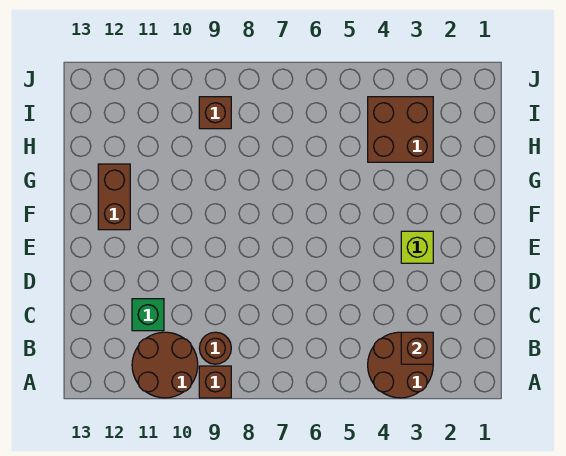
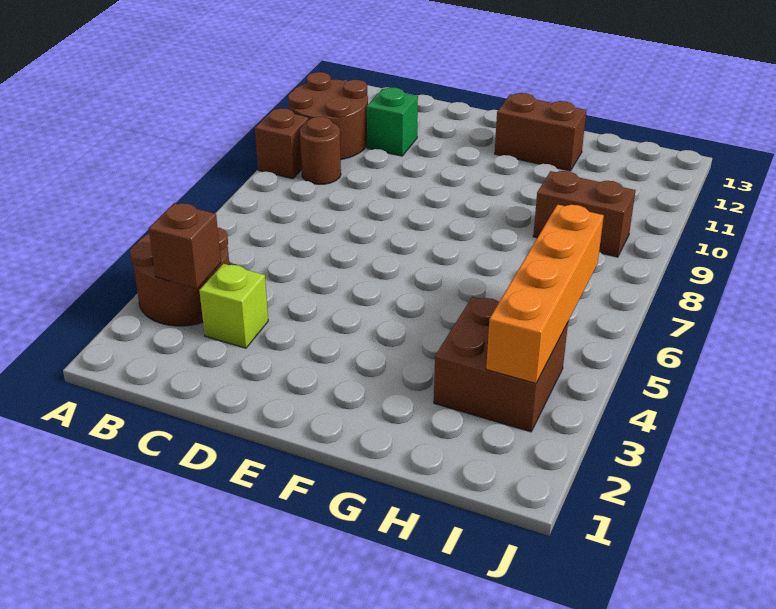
lime brick E3 level 1 -> lime brick C3 level 1
none -> orange brick I3:I6 level 2
brown brick I9 level 1 -> brown brick H9:I9 level 1

